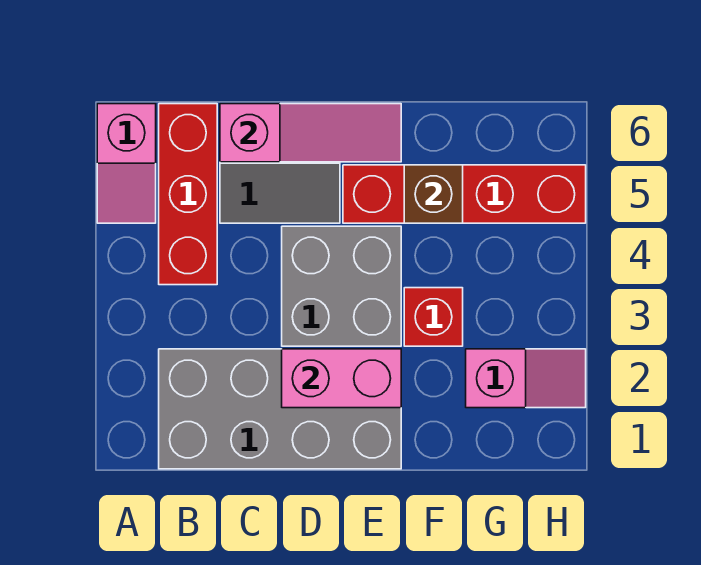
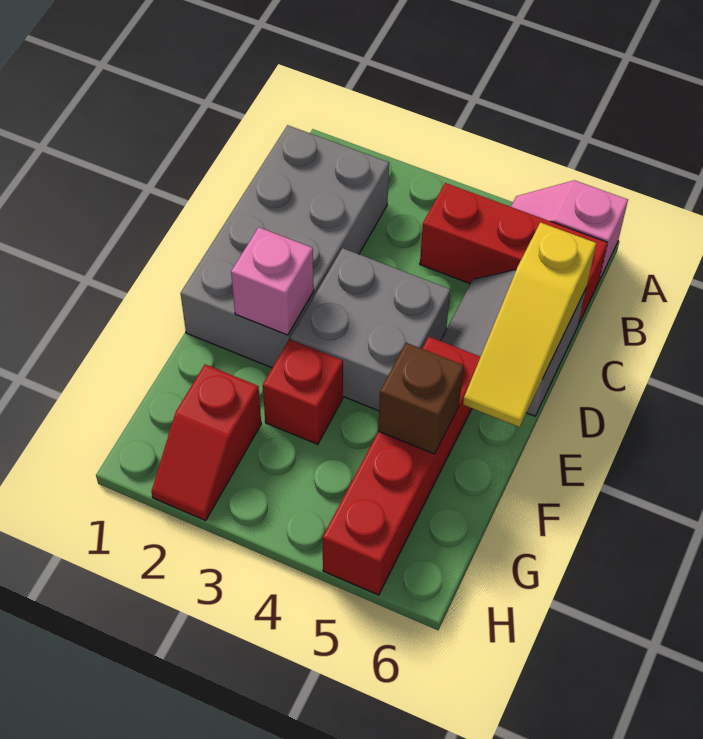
pink slope C6:E6 level 2 top C -> yellow slope C6:E6 level 2 top C
pink brick D2:E2 level 2 -> pink brick E2 level 2
pink slope G2:H2 level 1 top G -> red slope G2:H2 level 1 top G

